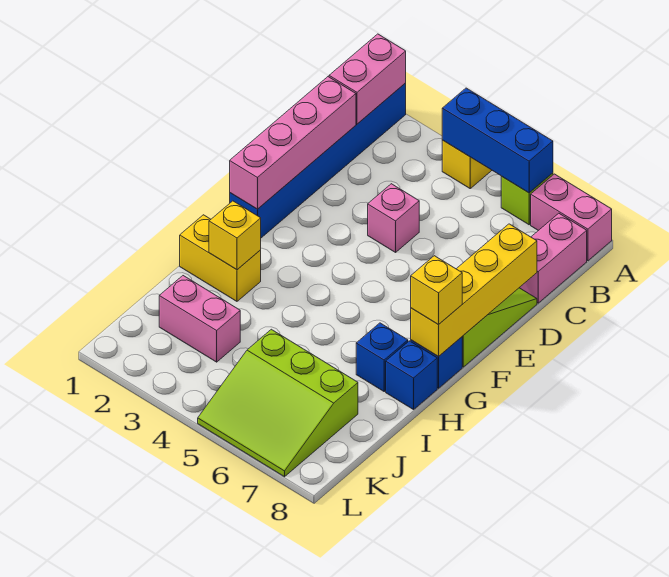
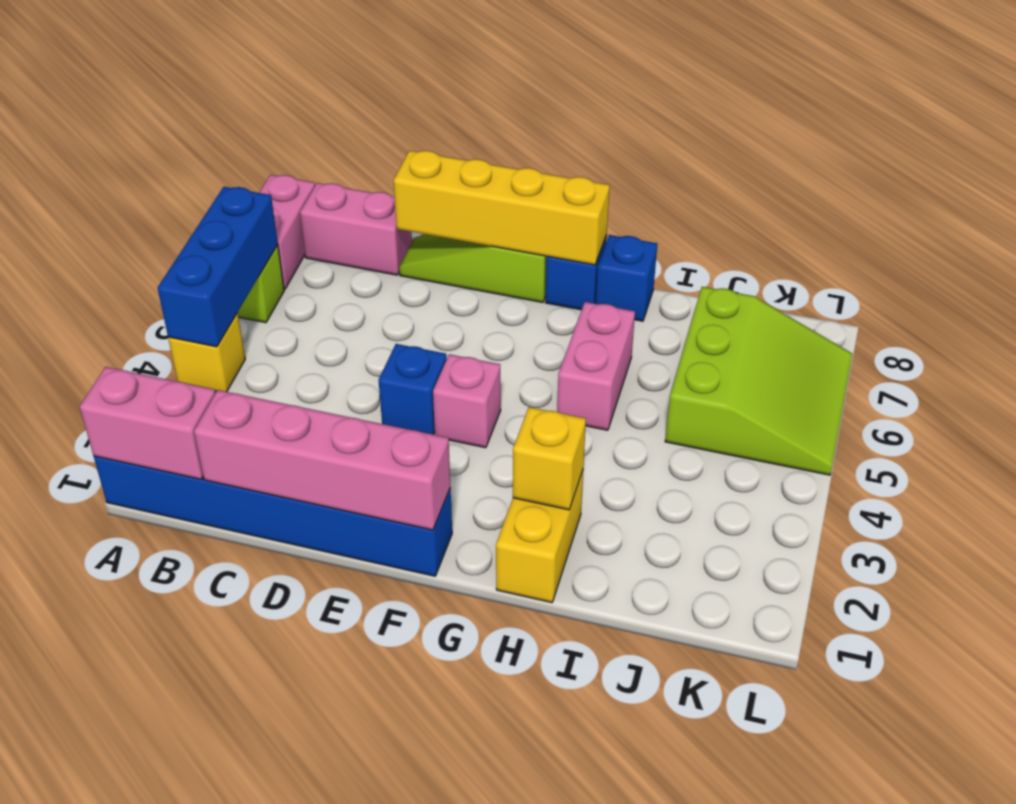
pink brick D4 level 1 -> pink brick F4 level 1
yellow brick G8 level 3 -> none
blue brick H7 level 1 -> blue brick E4 level 1
pink brick J2:J3 level 1 -> pink brick H5:H6 level 1

